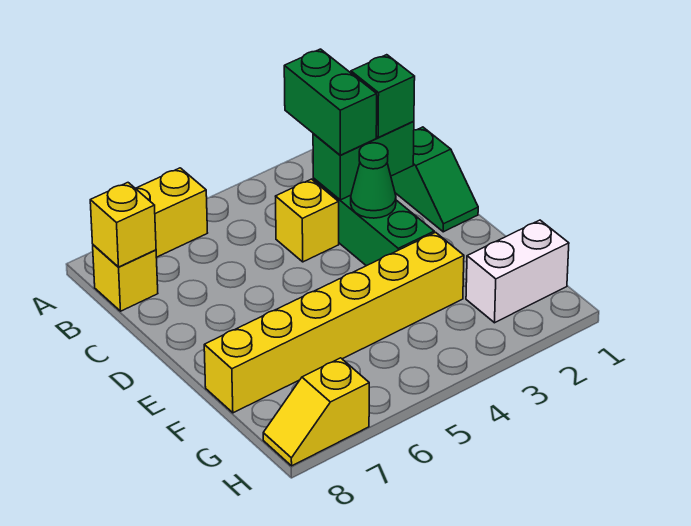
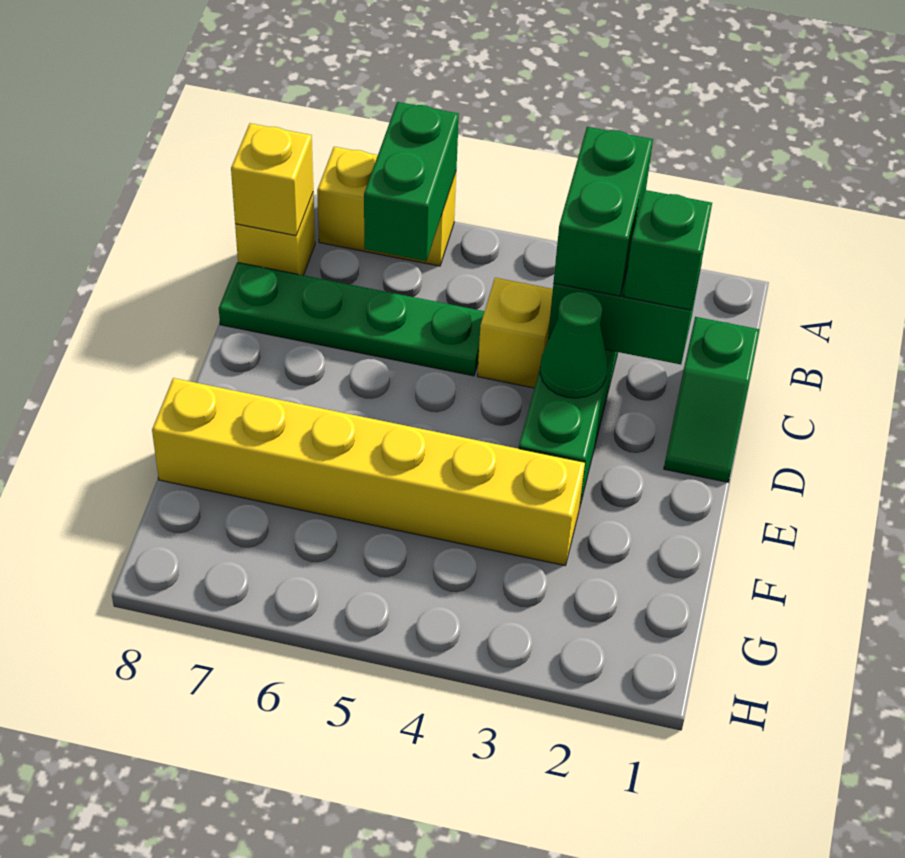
none -> green brick A6:B6 level 2
none -> green plate C5:C8 level 1
white brick G1:G2 level 1 -> none
yellow slope H7:H8 level 1 top 7 -> none

